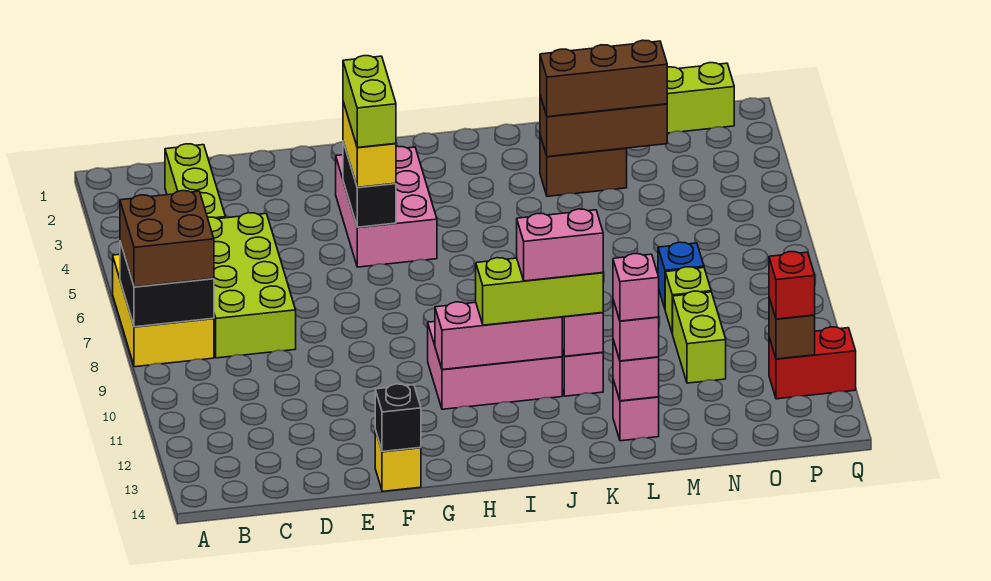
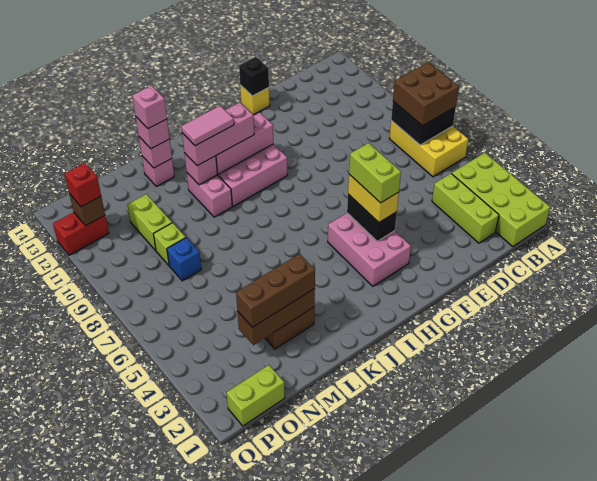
lime brick C5:D8 level 1 -> lime brick A1:B4 level 1
lime brick I11:K11 level 3 -> pink brick I11:K11 level 3
pink brick J11:K11 level 4 -> pink tile J11:K11 level 4

